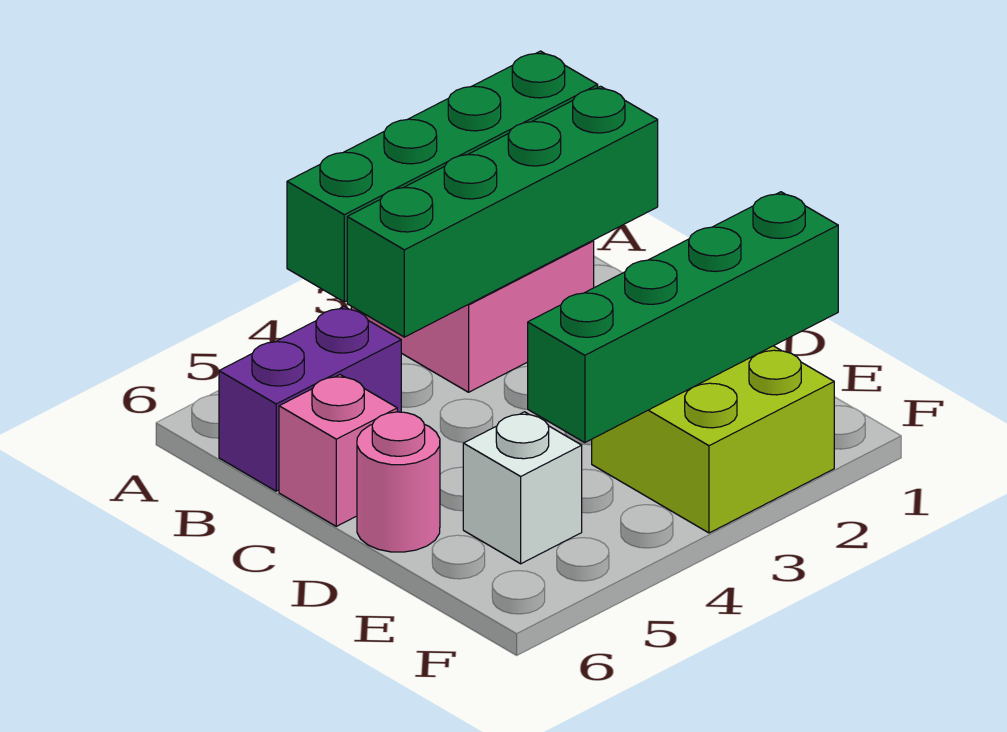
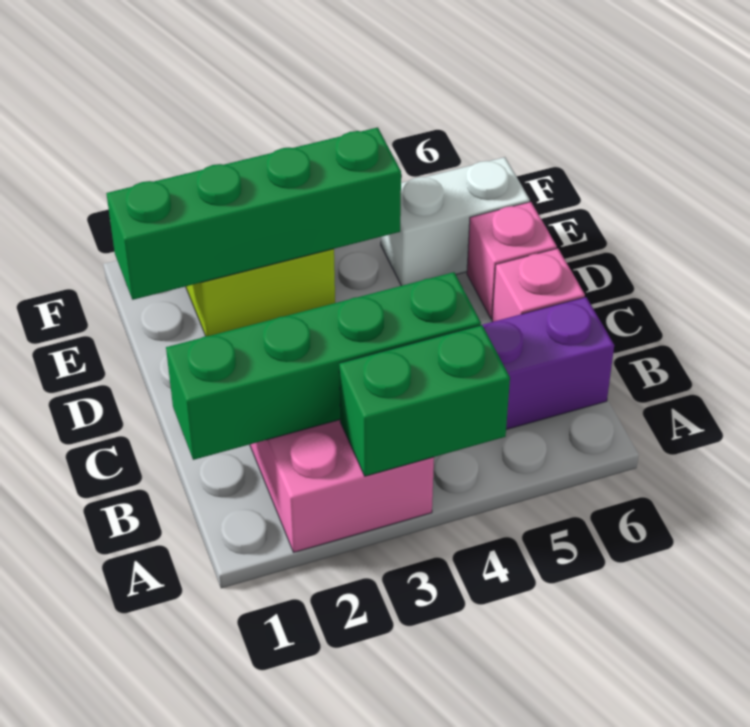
green brick A1:A4 level 2 -> green brick A3:A4 level 2
pink round brick D6 level 1 -> pink brick D6 level 1
white brick E5 level 1 -> white brick E5:E6 level 1

